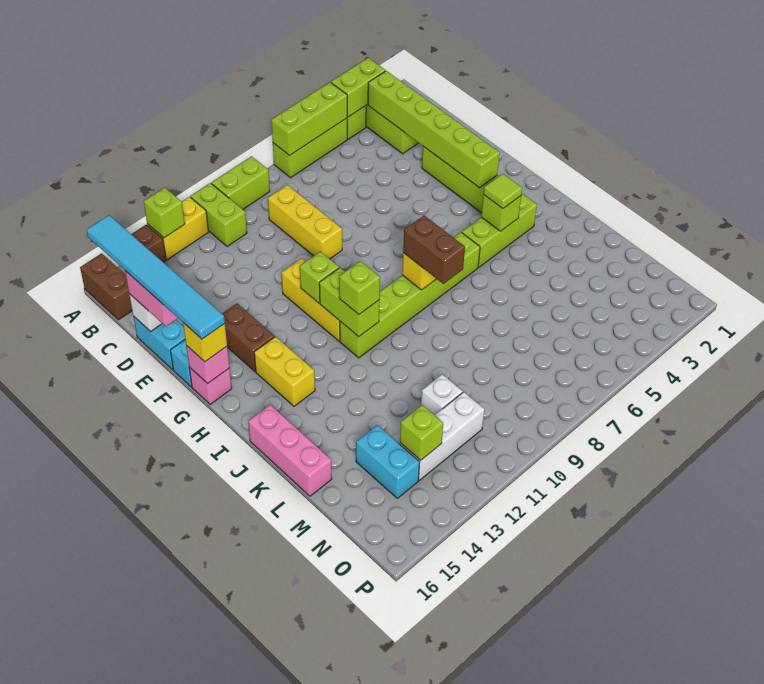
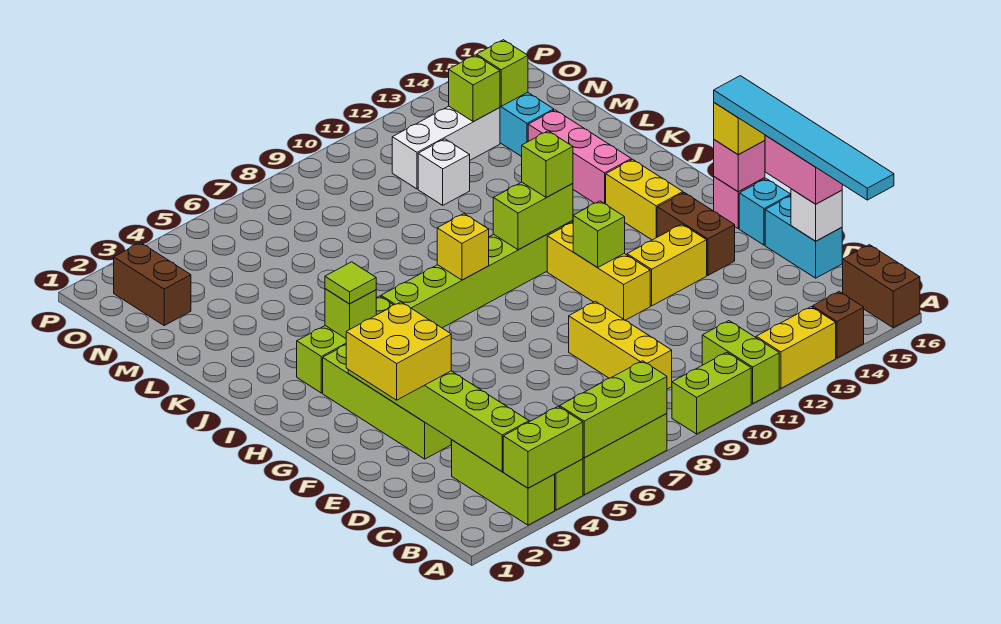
lime brick A13 level 2 -> lime brick N14 level 2
none -> yellow brick E2:F3 level 3
none -> yellow brick F12:F13 level 1
lime brick H11:I11 level 2 -> lime brick I10:I11 level 2
brown brick I8:J8 level 3 -> brown brick N2:O2 level 1
pink brick J16:L16 level 1 -> pink brick J14:L14 level 1

